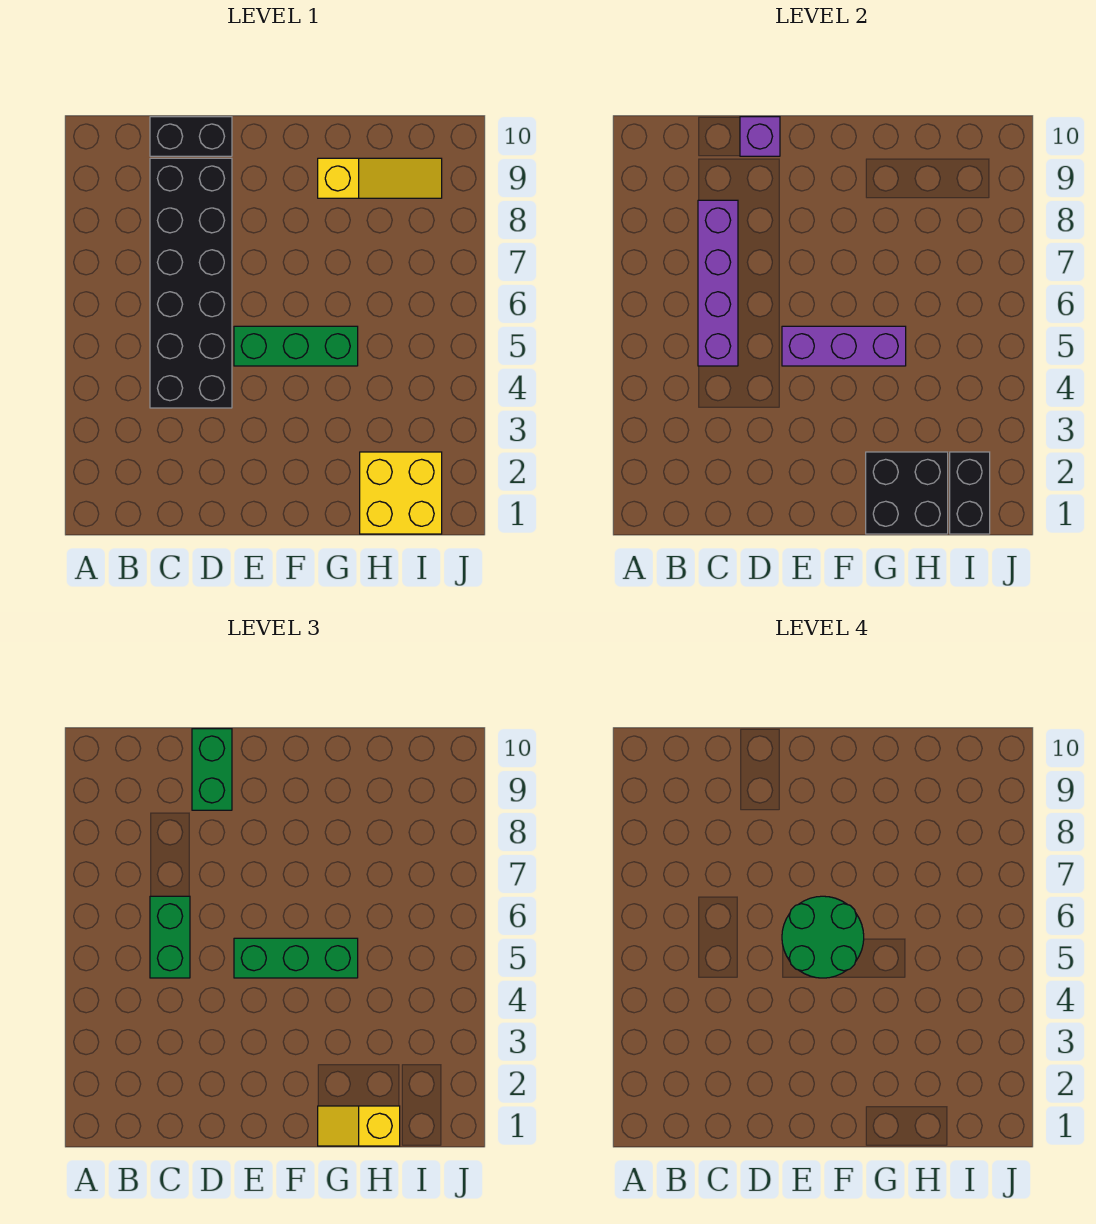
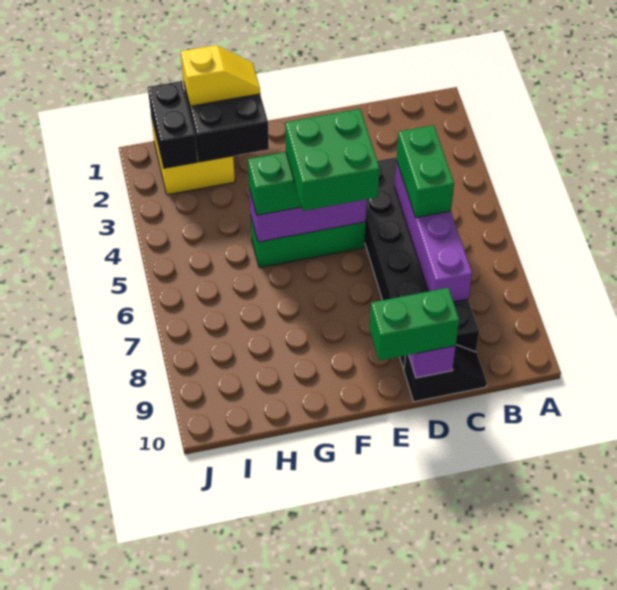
black brick C10:D10 level 1 -> black slope C10:D10 level 1 top D
green brick D9:D10 level 3 -> green brick D10:E10 level 3
green round brick E5:F6 level 4 -> green brick E5:F6 level 4
yellow slope G9:I9 level 1 top G -> none

